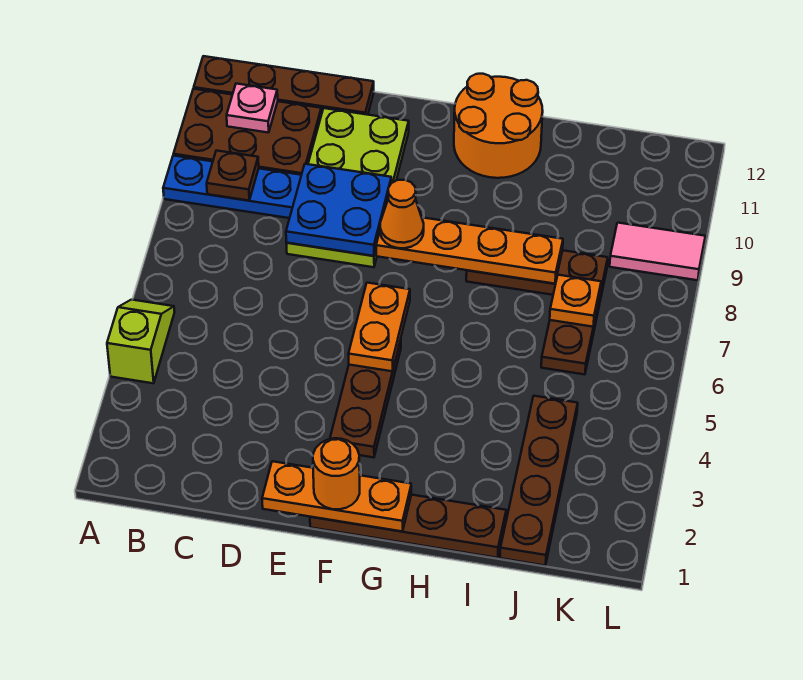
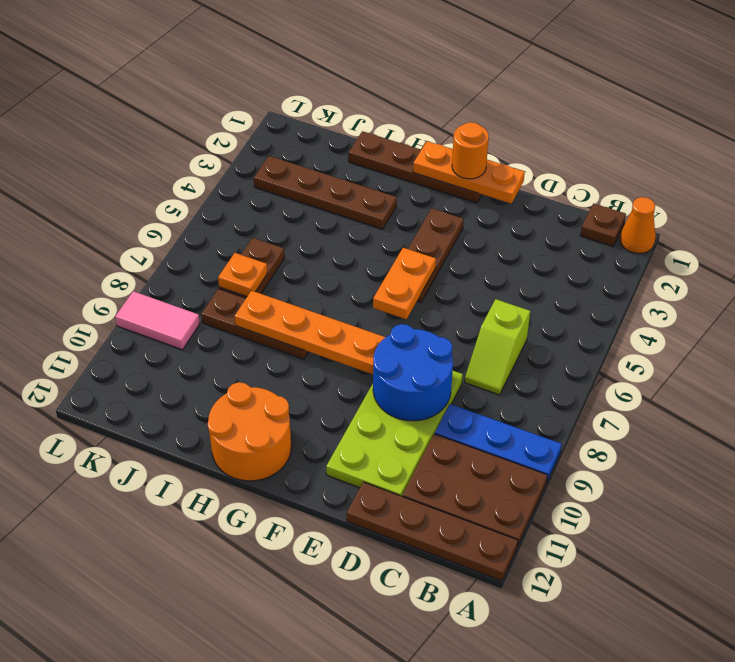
lime slope A4:A5 level 1 top 4 -> lime slope C6:C7 level 1 top 6
brown plate B9 level 2 -> brown plate B1 level 1
pink plate B11 level 2 -> none
blue plate D8:E9 level 2 -> blue round brick D8:E9 level 2
orange cone F8 level 3 -> orange cone A1 level 1
brown plate J1:J4 level 1 -> brown plate H3:K3 level 1

